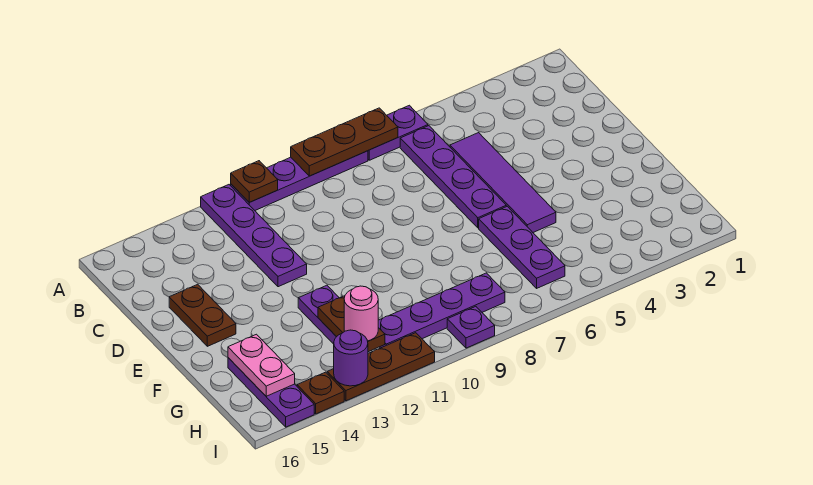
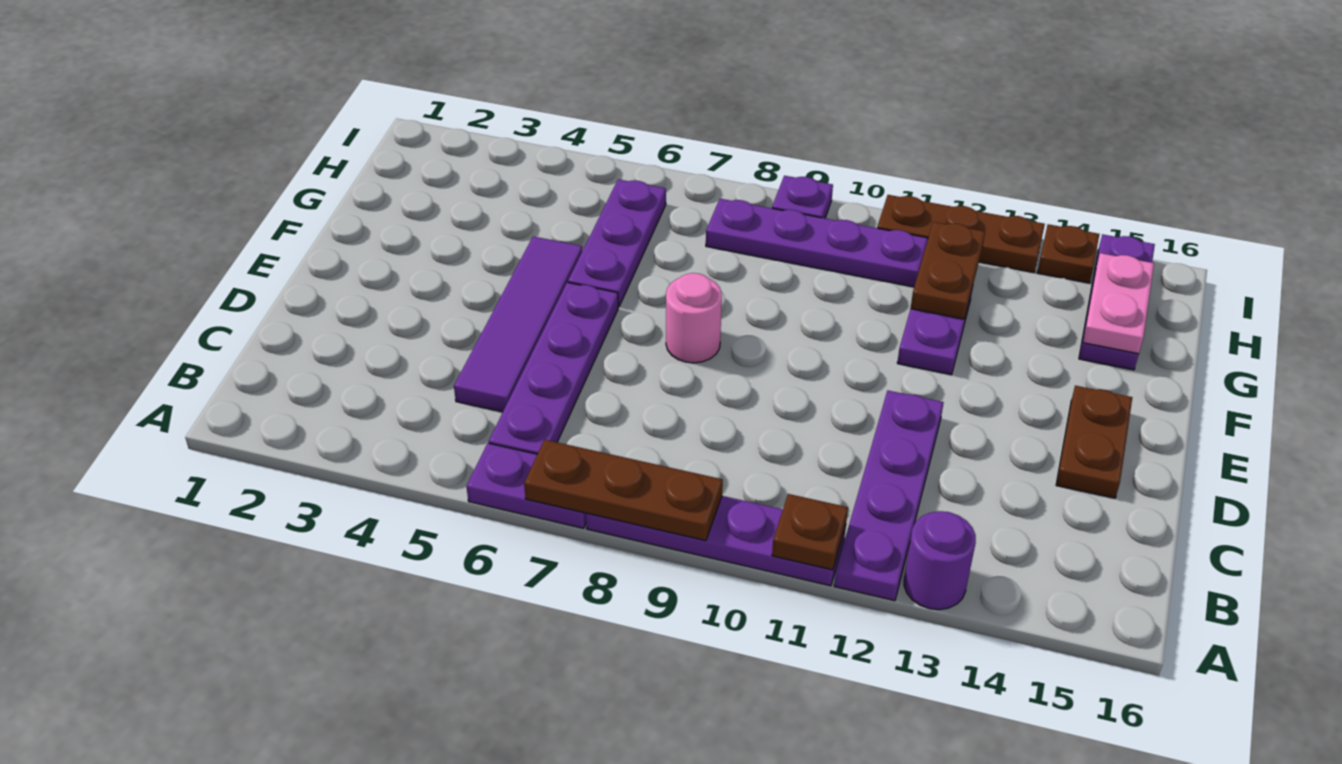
pink round brick H12 level 3 -> pink round brick E8 level 1
purple round brick I13 level 2 -> purple round brick A13 level 1

